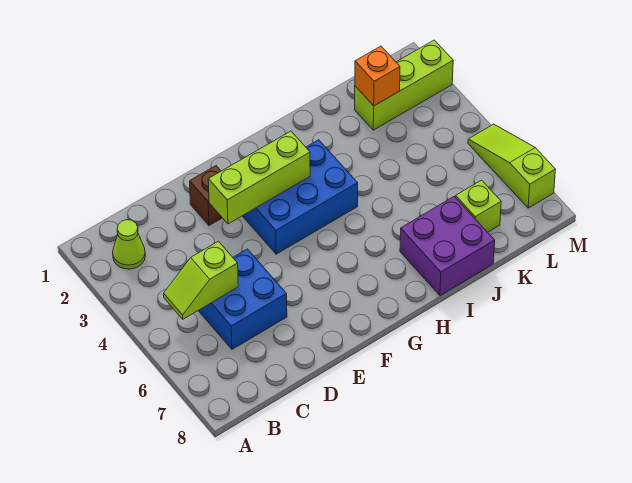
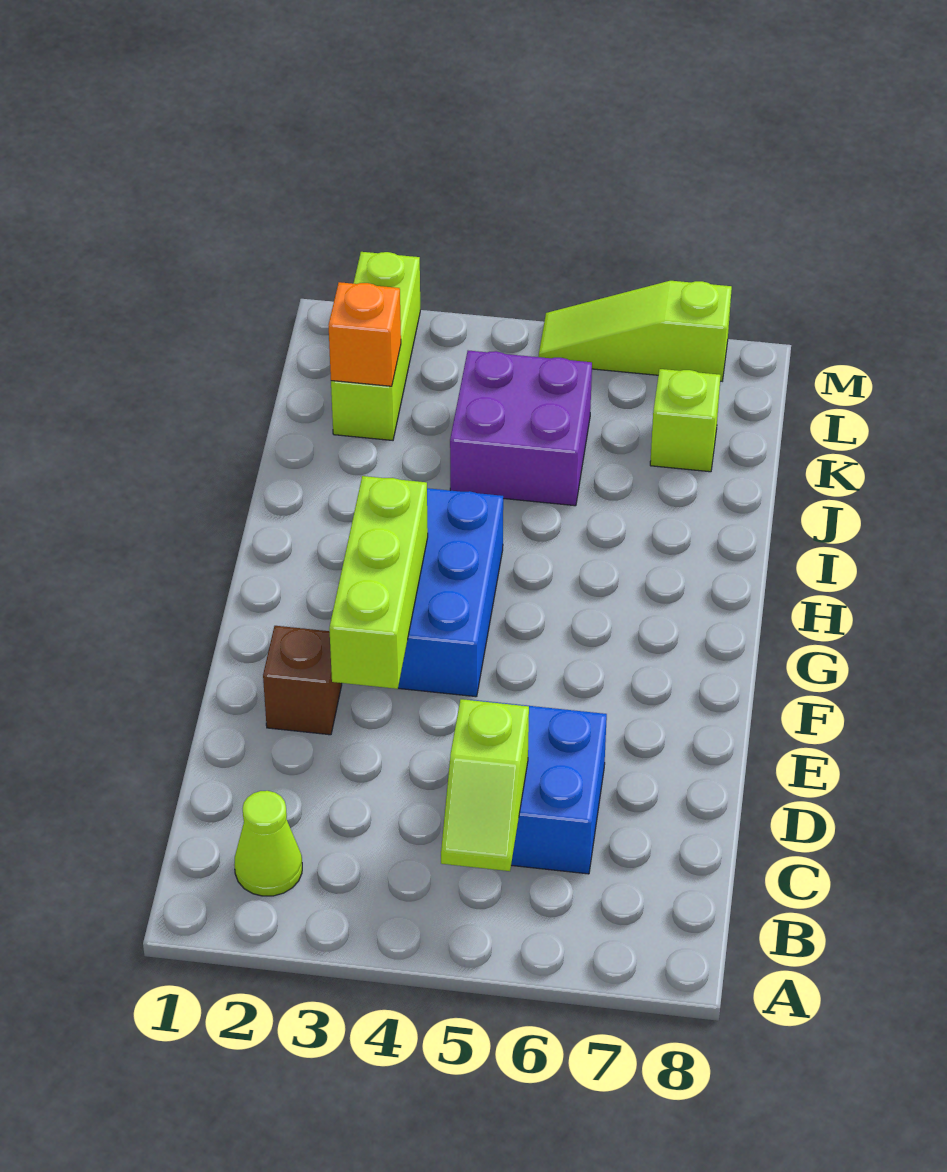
purple brick I7:J8 level 1 -> purple brick J4:K5 level 1

